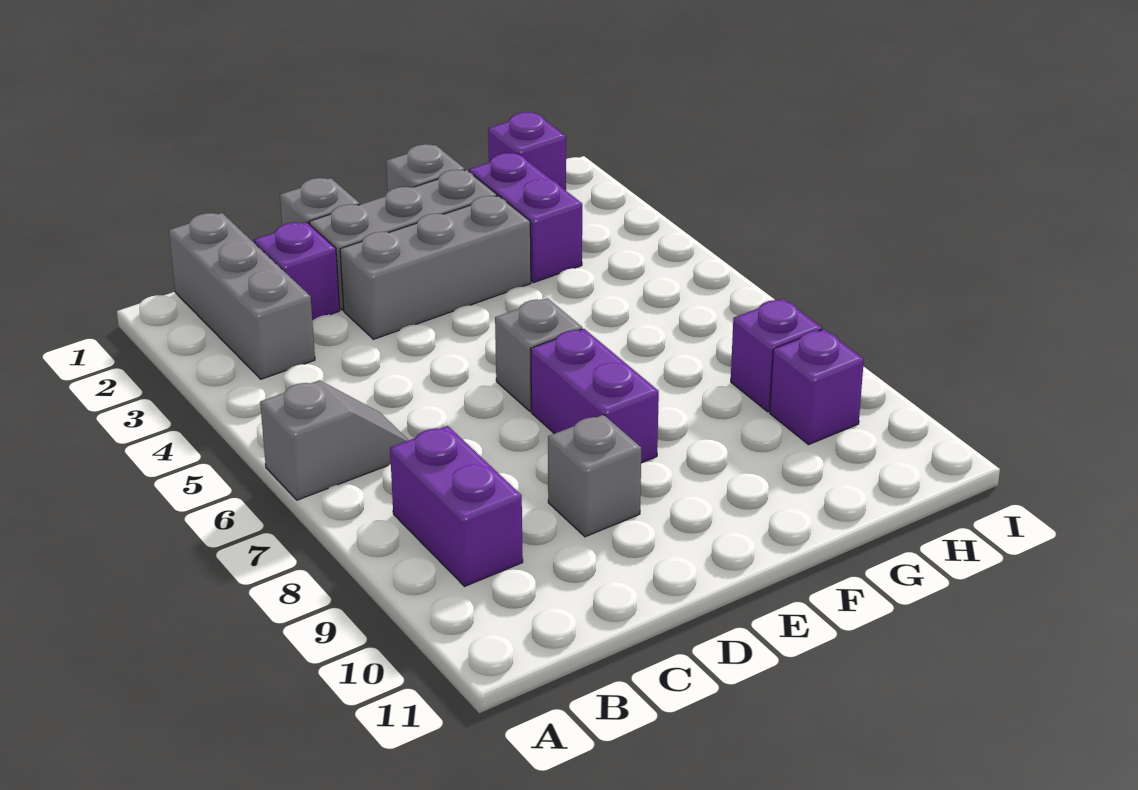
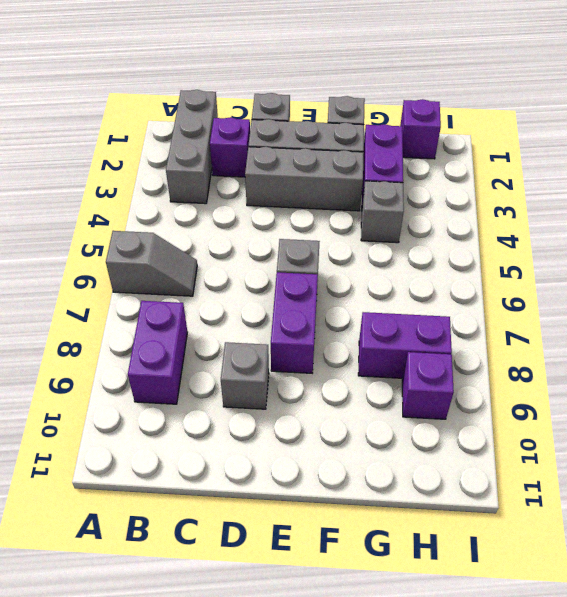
none -> grey brick G4 level 1
purple brick H8 level 1 -> purple brick G8:H8 level 1

